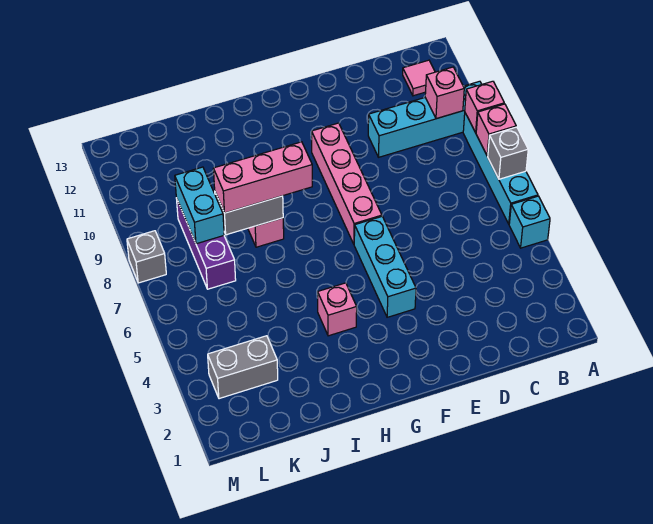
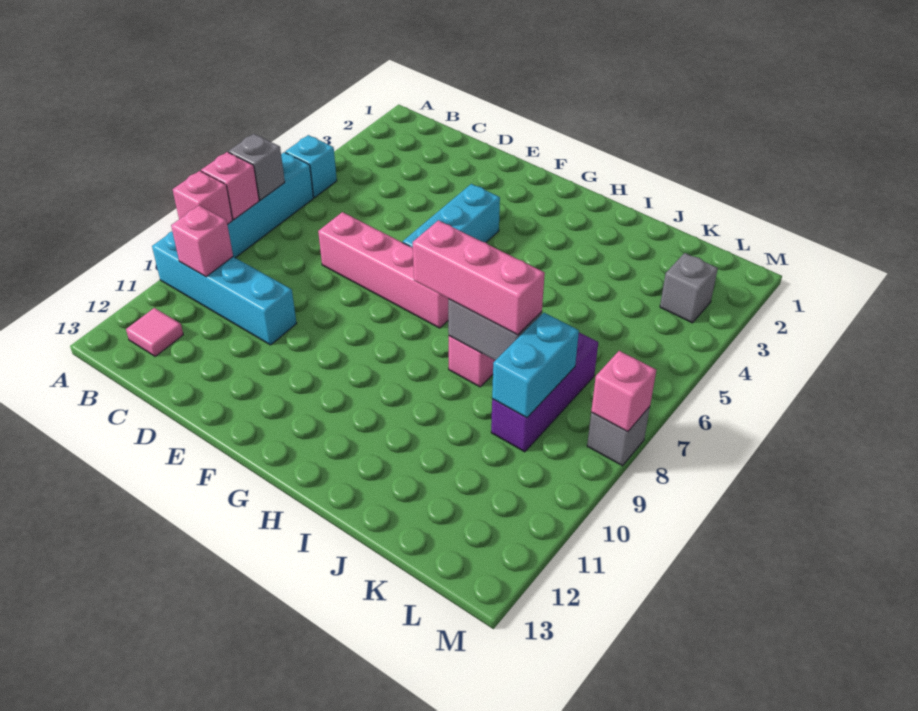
pink brick F7:F10 level 1 -> pink brick D7:G7 level 1
pink brick H4 level 1 -> pink brick M8 level 2
grey brick K3:L3 level 1 -> grey brick L3 level 1

